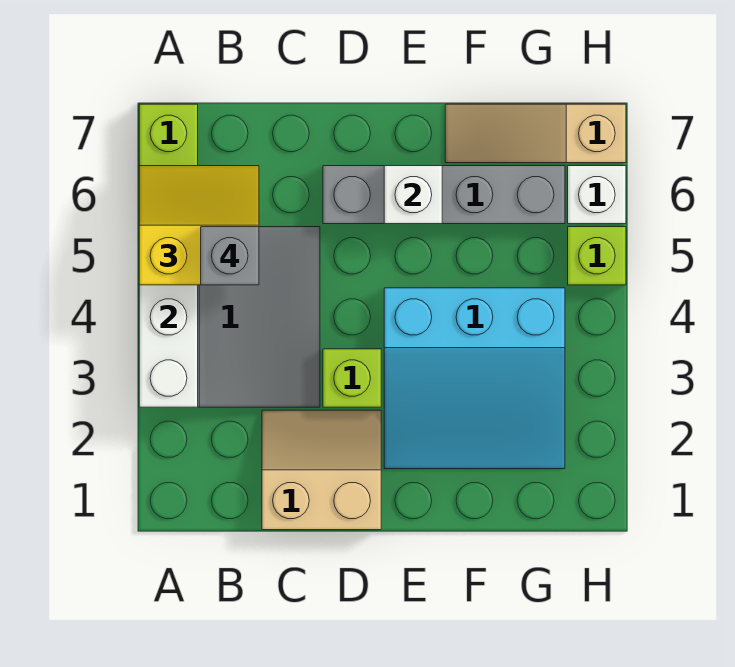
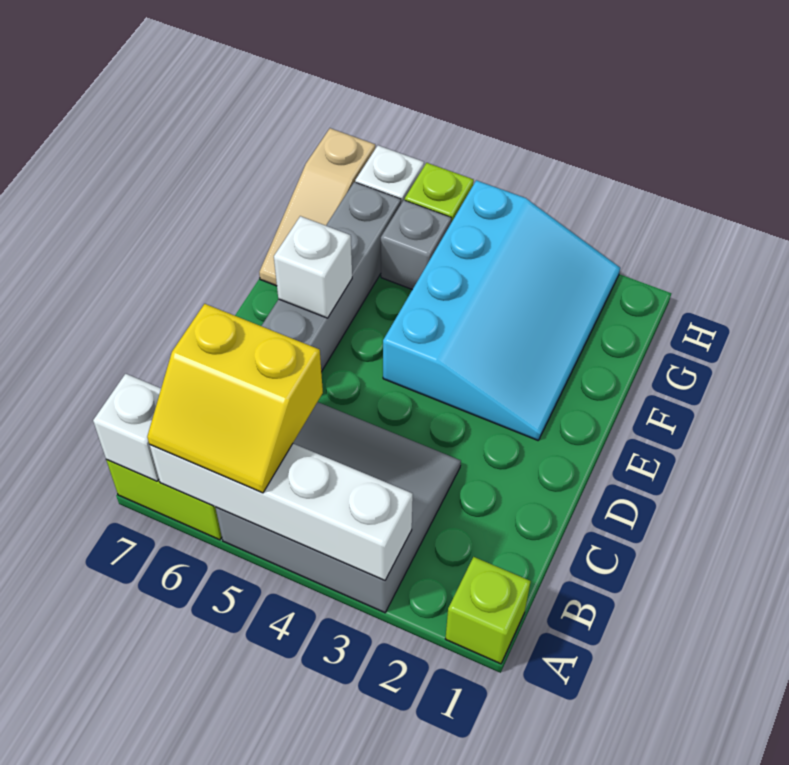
yellow slope A5:B6 level 3 top 5 -> yellow slope A5:B6 level 3 top B
none -> white brick A7 level 2
grey brick B5 level 4 -> grey brick G5 level 1
tan slope C1:D2 level 1 top 1 -> none
lime brick D3 level 1 -> lime brick A1 level 1
cyan slope E2:G4 level 1 top 4 -> cyan slope E2:H4 level 1 top 4

